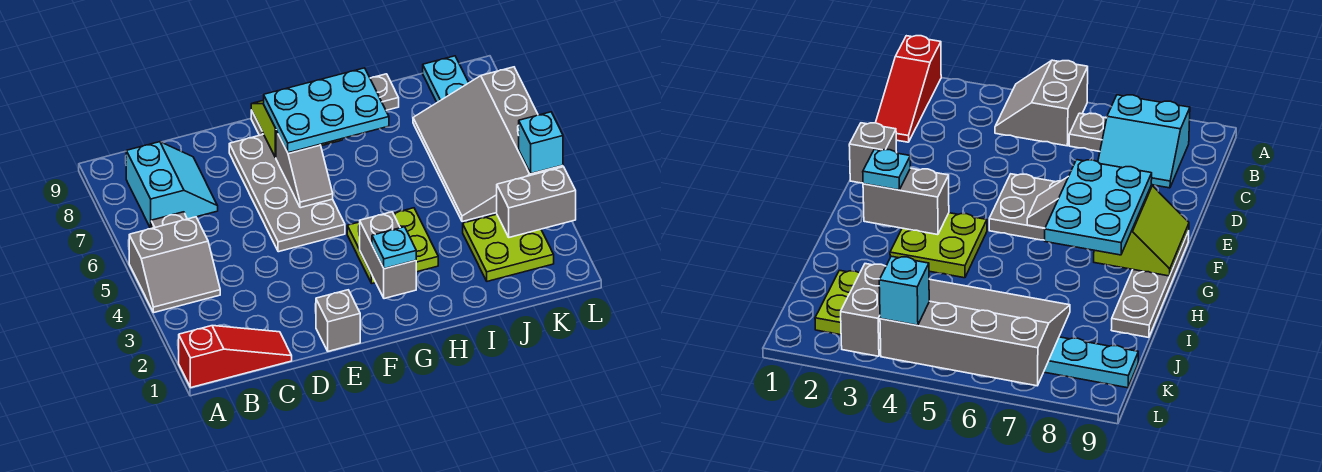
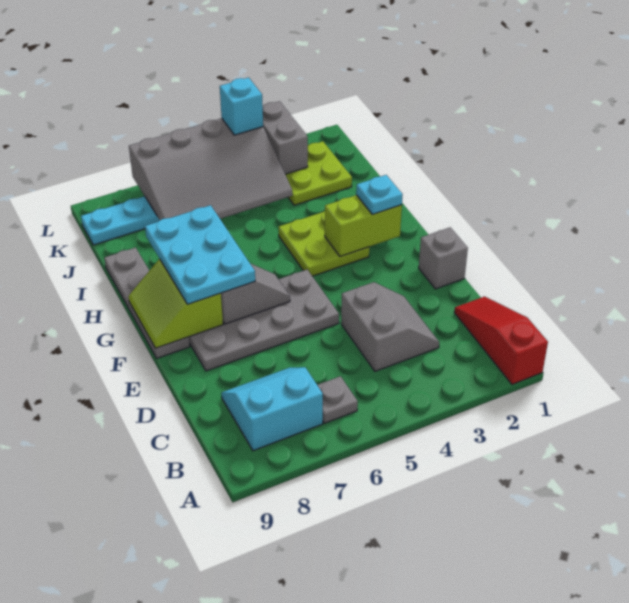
grey slope A4:B5 level 1 top 5 -> grey slope C3:D4 level 1 top 4
grey brick G2:G3 level 2 -> lime brick G2:G3 level 2

